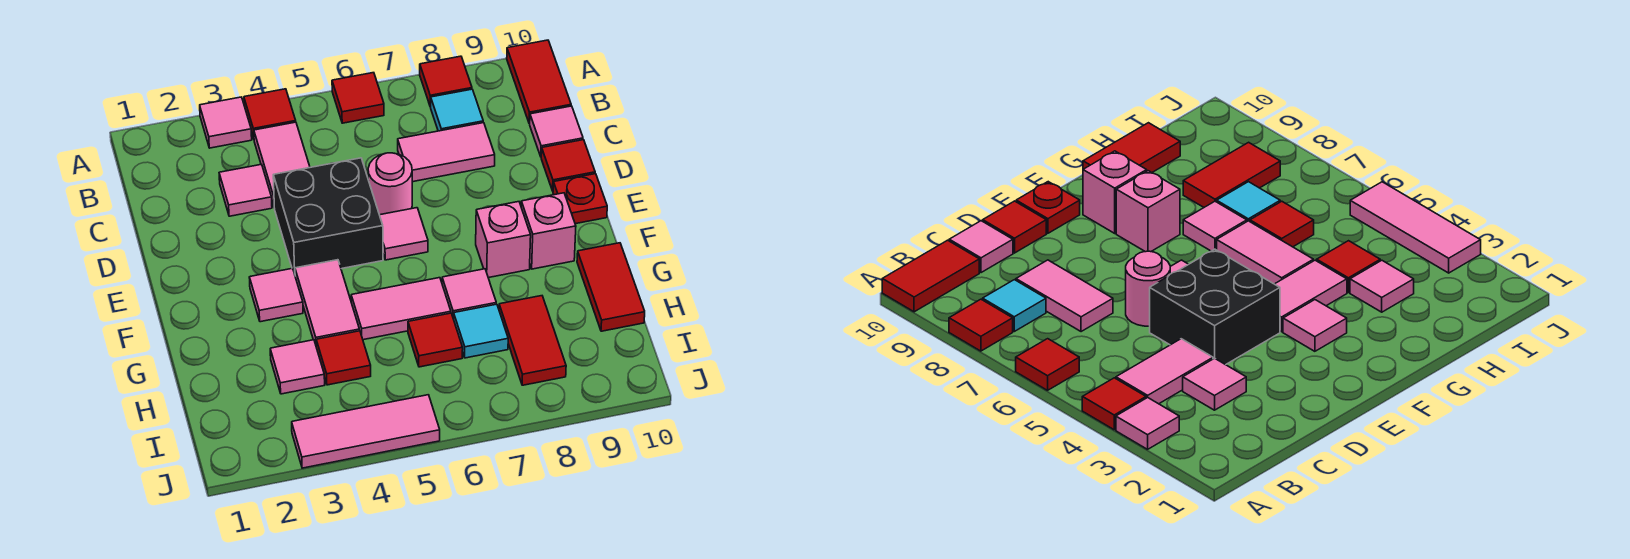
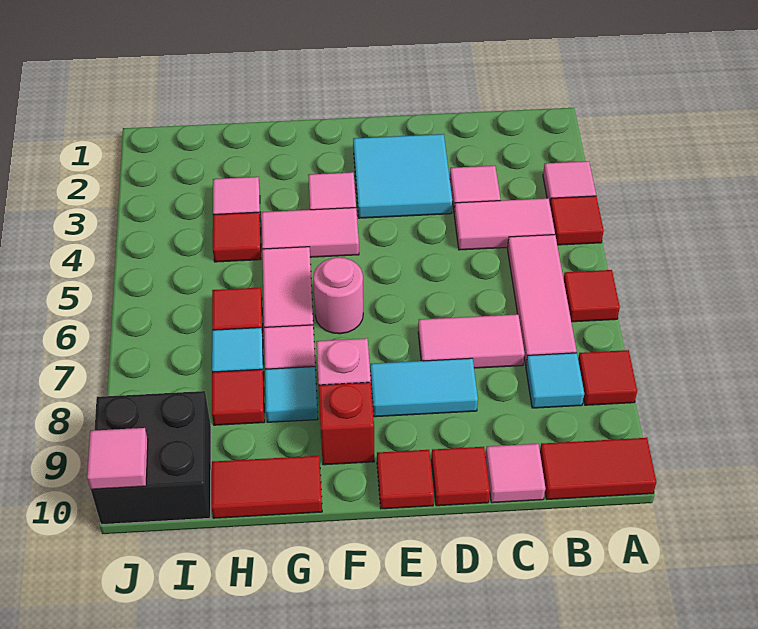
pink tile C7:C8 level 1 -> pink tile C7:D7 level 1
none -> cyan tile D2:E3 level 1
black brick D4:E5 level 1 -> black brick I9:J10 level 1
pink round brick D6 level 1 -> pink round brick F6 level 1
none -> cyan tile D8:E8 level 1
pink tile E6 level 1 -> pink tile J10 level 2
red plate E10 level 1 -> red tile E10 level 1
pink brick F9 level 1 -> red brick F9 level 1
none -> cyan tile G8 level 1
red tile H8:I8 level 1 -> red tile H8 level 1
pink tile J3:J5 level 1 -> pink tile B5:B7 level 1

